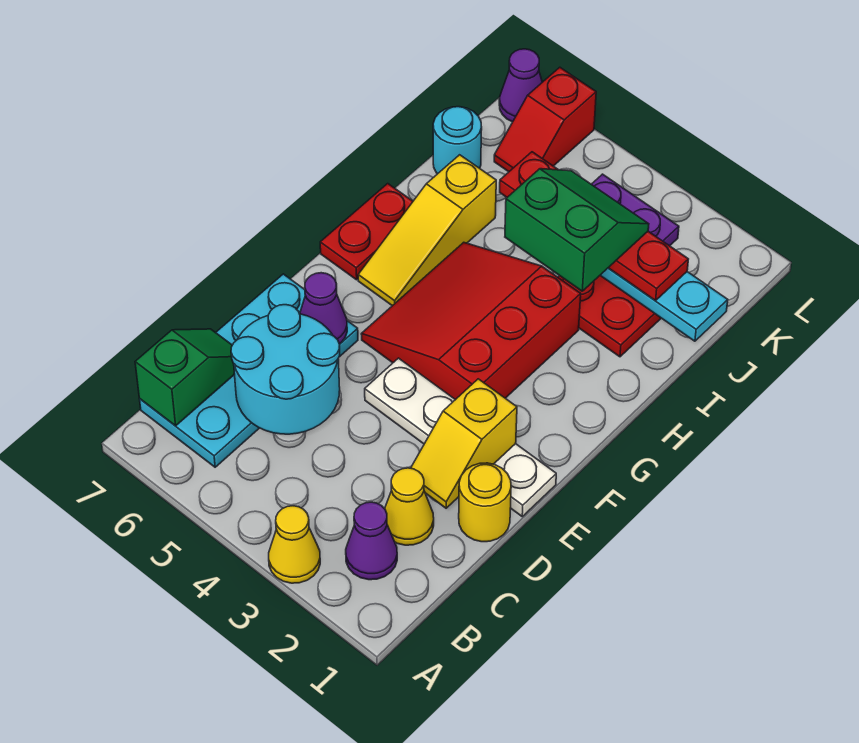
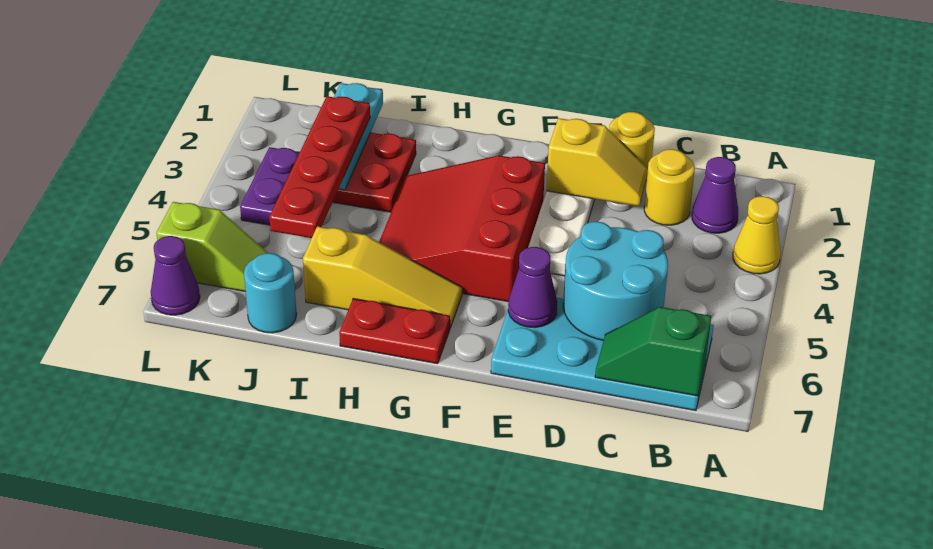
yellow cone C2 level 1 -> yellow round brick C2 level 1
red slope F3:H5 level 1 top 3 -> red slope F3:H5 level 1 top F
green slope I3:J4 level 4 top I -> none
red slope K6:L6 level 1 top L -> lime slope K6:L6 level 1 top L

